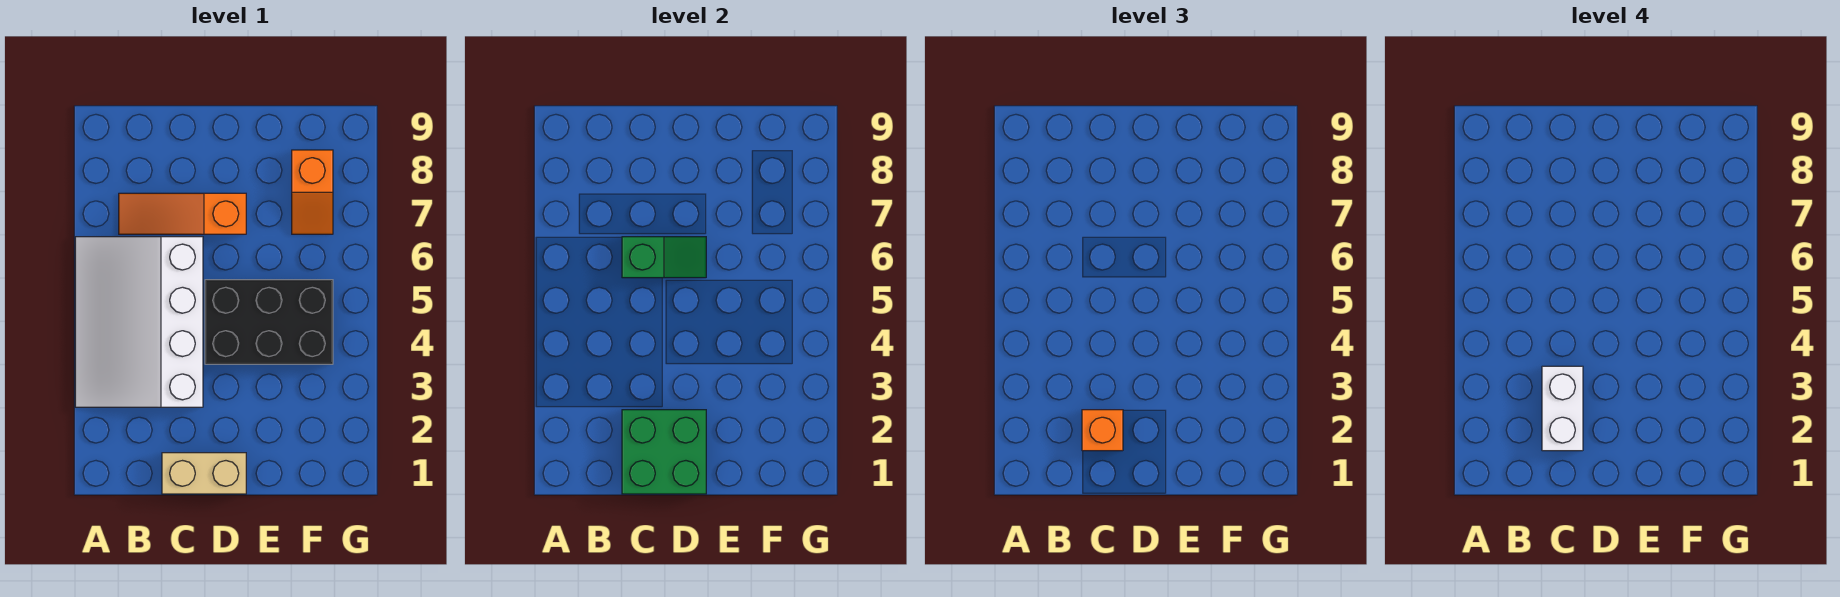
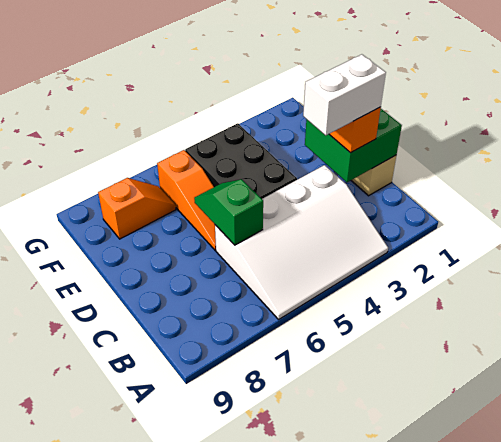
orange slope B7:D7 level 1 top D -> orange slope D6:F6 level 1 top F

